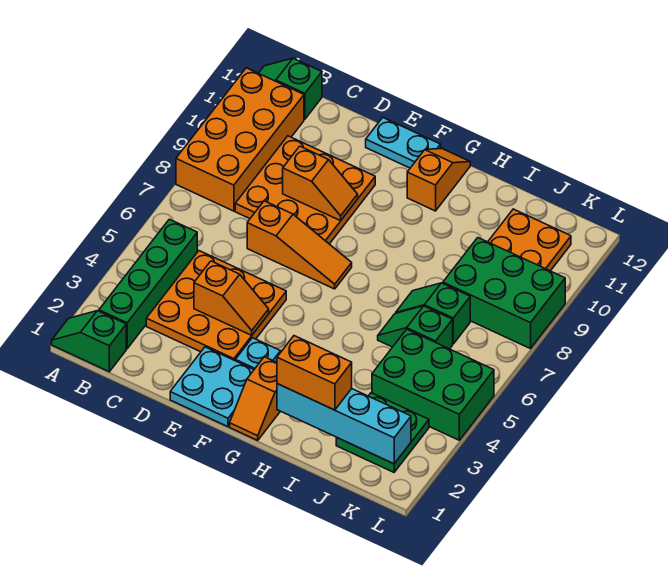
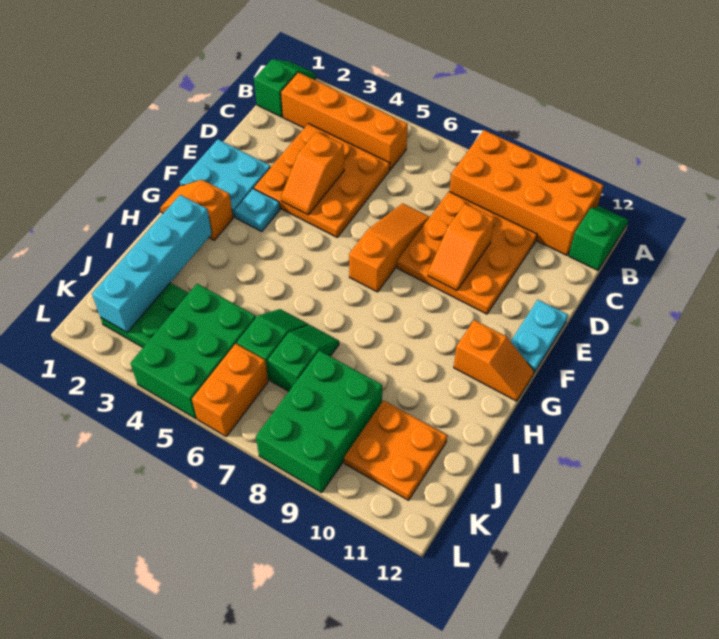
green brick B2:B5 level 1 -> orange brick B2:B5 level 1
orange slope D7:F7 level 1 top D -> orange slope D7:F7 level 1 top F
orange brick H2:I2 level 3 -> orange brick K6:L6 level 1

